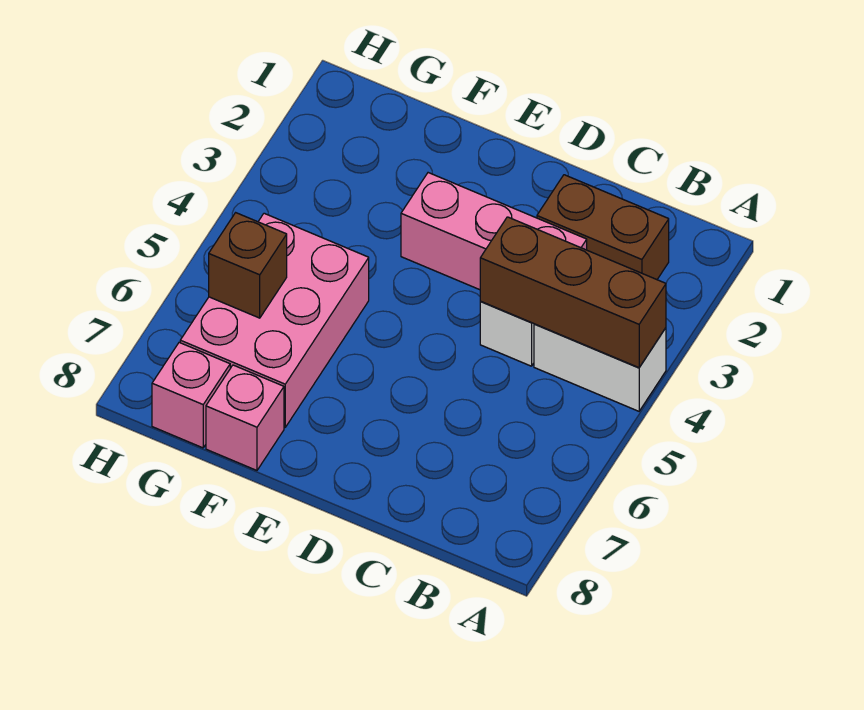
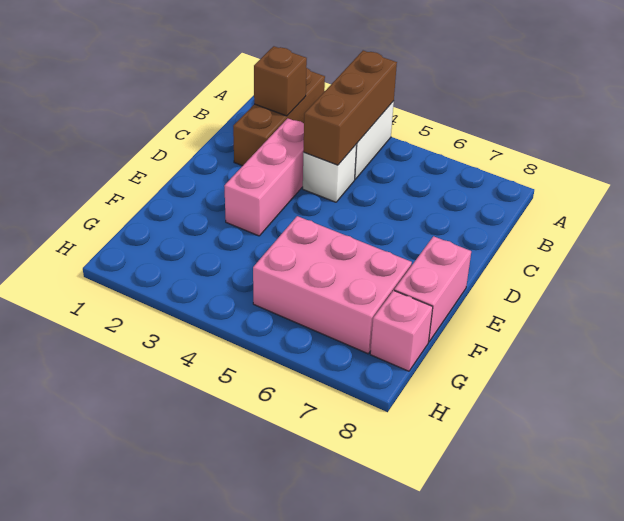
brown brick B2:C2 level 1 -> brown brick A2:C2 level 1
pink brick F8 level 1 -> pink brick E8:F8 level 1
brown brick G6 level 2 -> brown brick B2 level 2

